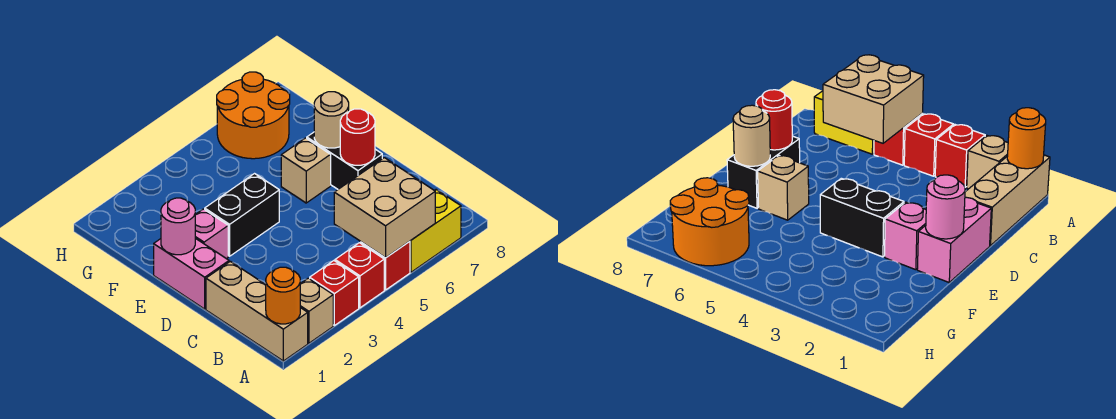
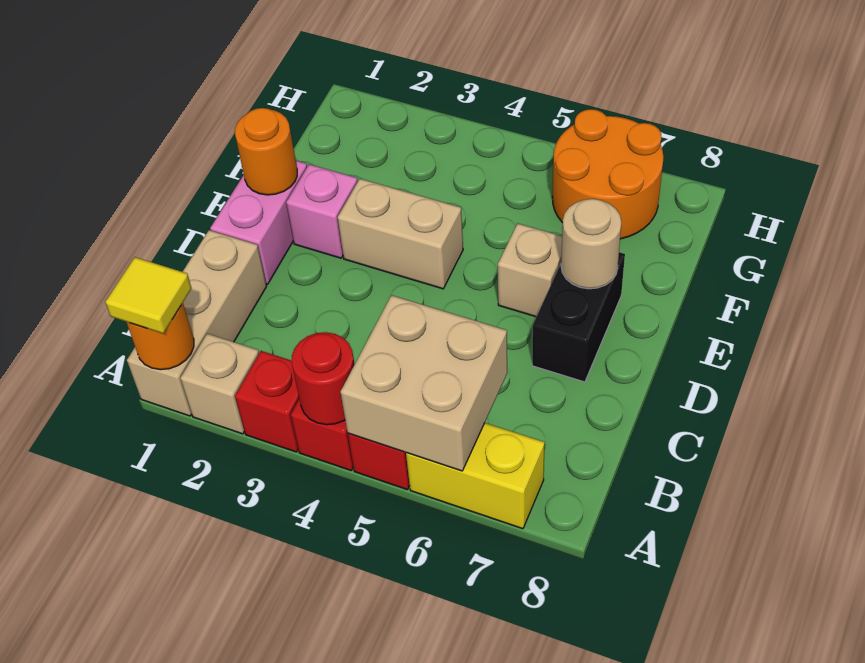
none -> yellow tile A1 level 3
red round brick D7 level 2 -> red round brick A4 level 2
pink round brick E1 level 2 -> orange round brick E1 level 2
black brick E3:E4 level 1 -> tan brick E3:E4 level 1

